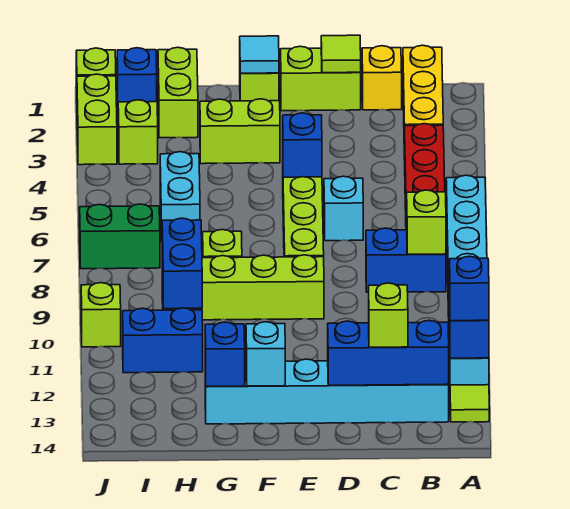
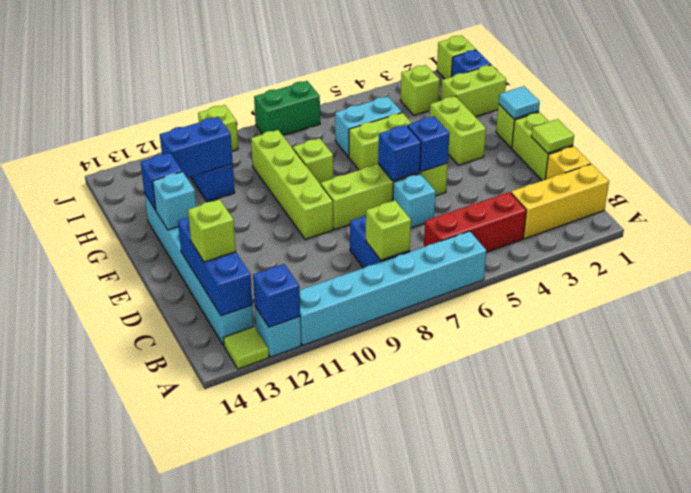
blue brick A12 level 3 -> blue brick E6 level 2
blue brick H9:H10 level 2 -> blue brick H11:H12 level 2
green brick I7:J7 level 1 -> green brick J7:J8 level 1
lime brick J2:J3 level 1 -> lime brick G5:G6 level 1

